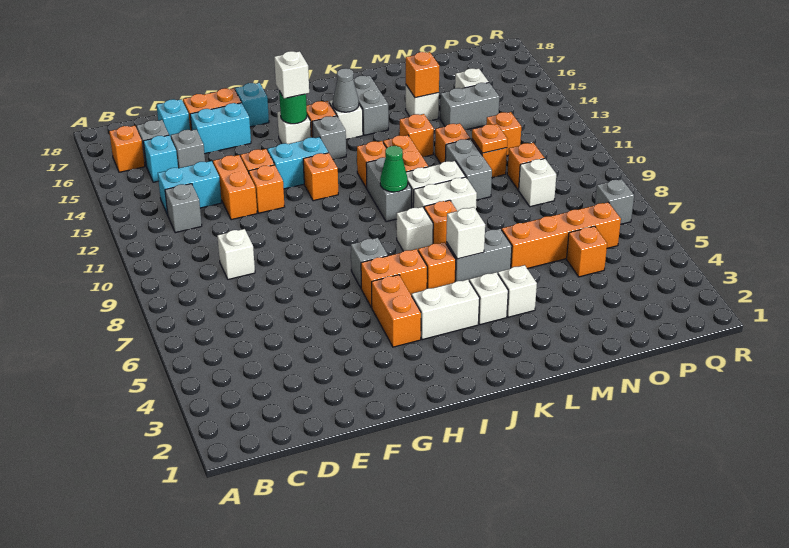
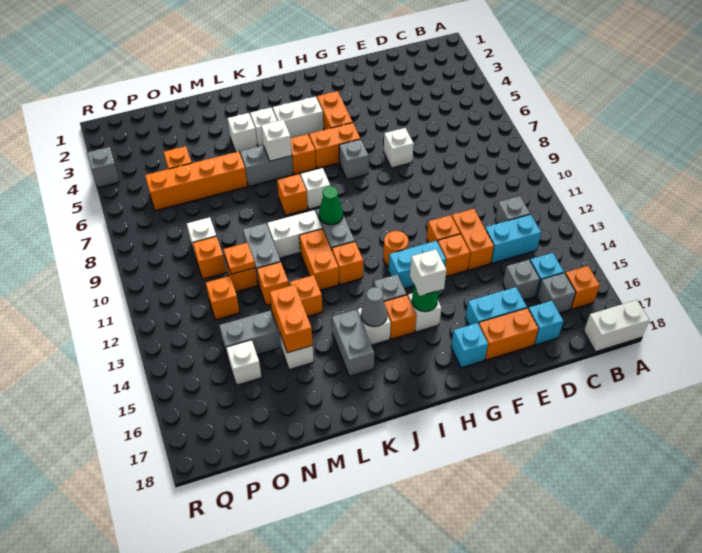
white brick D9 level 1 -> white brick F7 level 1
orange brick H12 level 1 -> orange round brick H12 level 1
white brick K9:L9 level 1 -> white brick A18:B18 level 1
orange brick M15 level 2 -> orange brick M14:M15 level 2
grey brick Q7 level 1 -> grey brick R4 level 1

